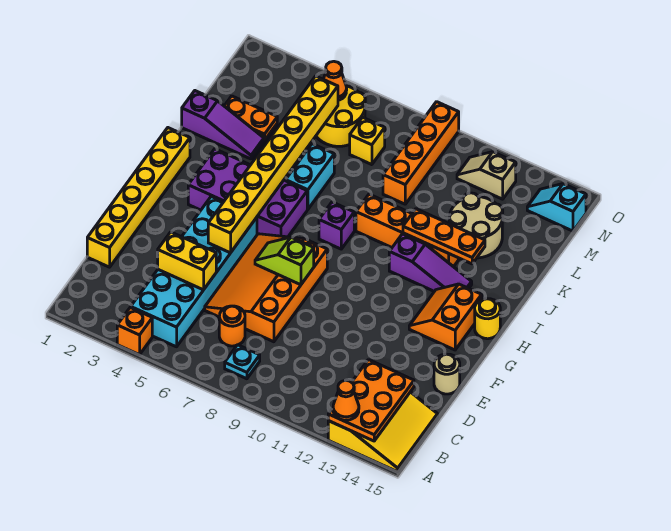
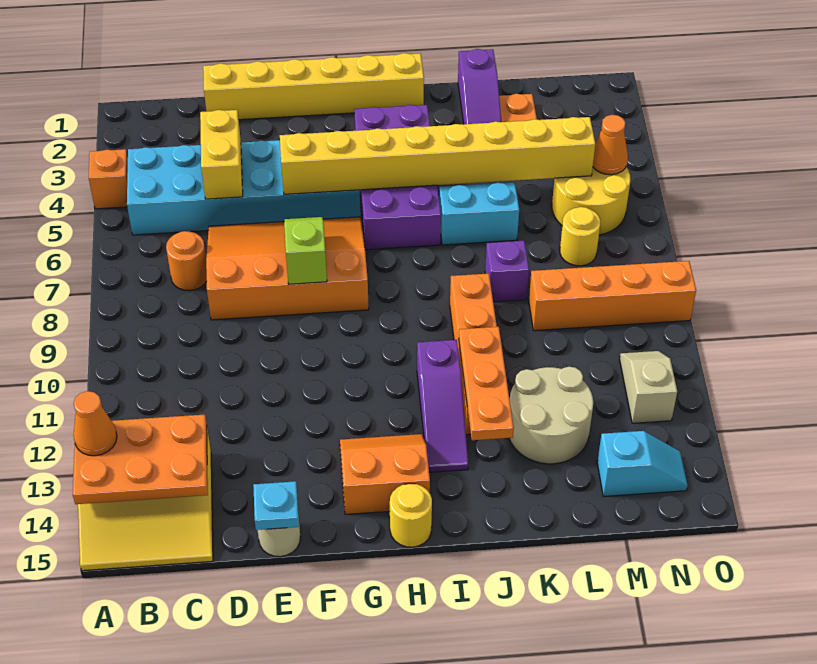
cyan plate B8 level 1 -> cyan plate E15 level 2
purple brick I8 level 1 -> purple brick K8 level 1
yellow brick M7 level 1 -> yellow round brick M7 level 1
cyan slope N14:N15 level 1 top 15 -> cyan slope M14:N14 level 1 top M

